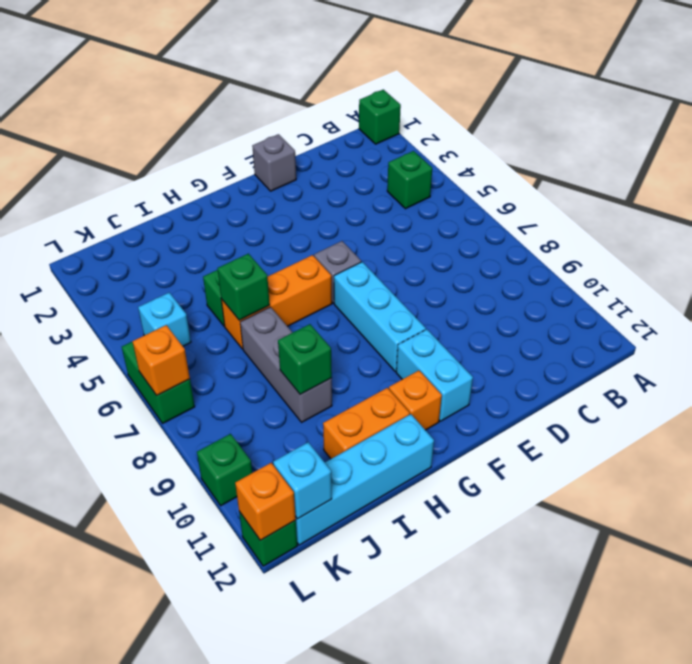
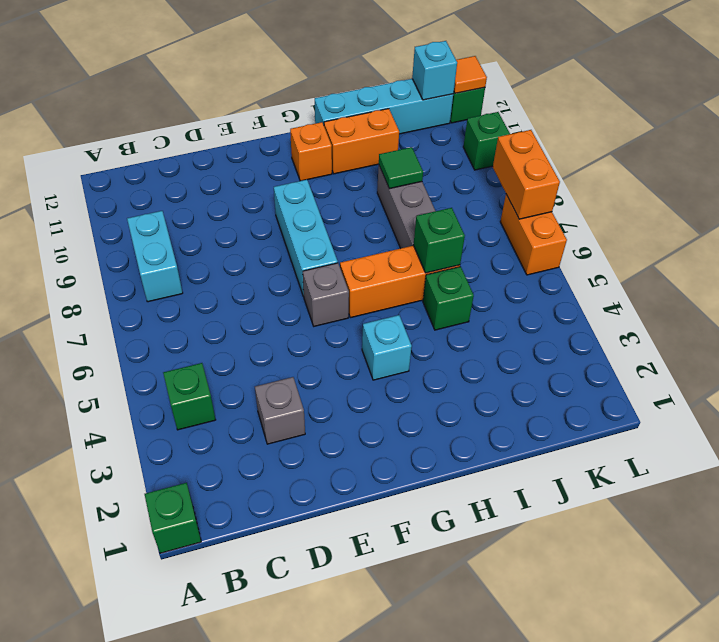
grey brick E1 level 1 -> grey brick D3 level 1
cyan brick F10:F11 level 1 -> cyan brick B8:B9 level 1
green brick I9 level 2 -> green tile I9 level 2
cyan brick K5 level 1 -> cyan brick G4 level 1
green brick L6:L7 level 1 -> orange brick L6:L7 level 1
orange brick L7 level 2 -> orange brick L7:L8 level 2
orange brick L12 level 2 -> orange tile L12 level 2

